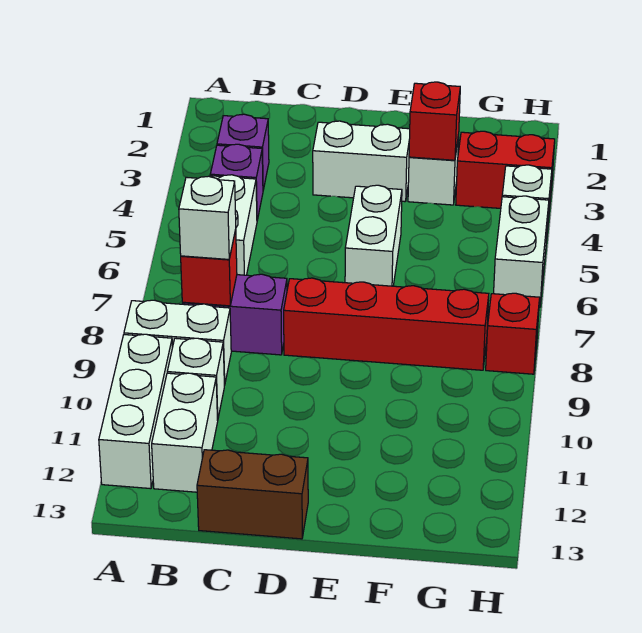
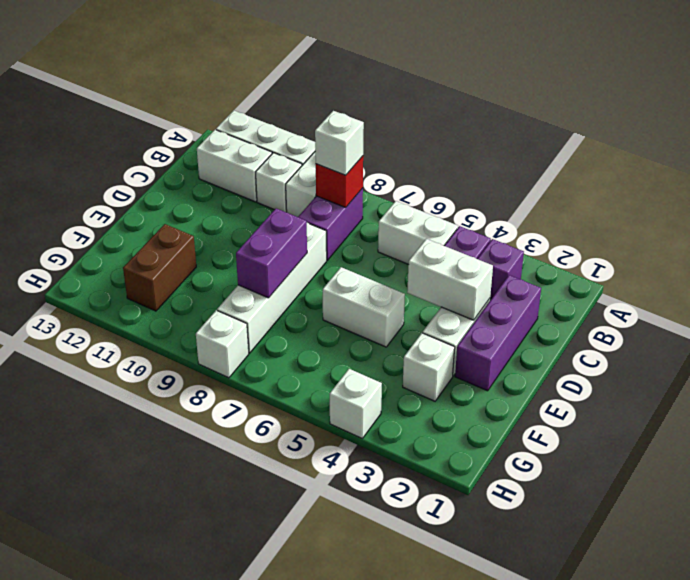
none -> purple brick C2:E2 level 1
brown brick C13:D13 level 1 -> brown brick F11:G11 level 1
red brick D8:G8 level 1 -> white brick D8:G8 level 1
none -> purple brick E8:F8 level 2
red brick F3 level 2 -> none
red brick G3:H3 level 1 -> none
white brick H5:H6 level 1 -> white brick D3:D4 level 2
red brick H8 level 1 -> white brick H8 level 1

